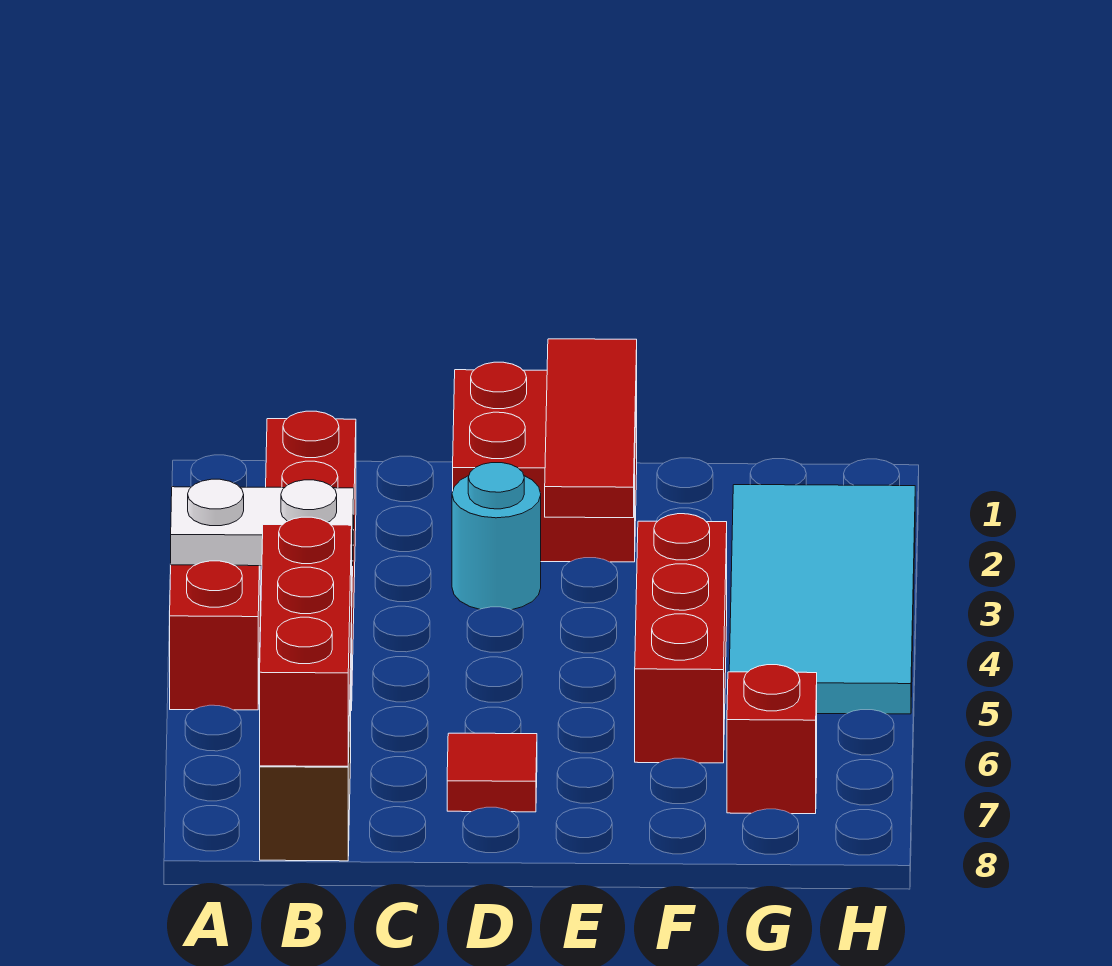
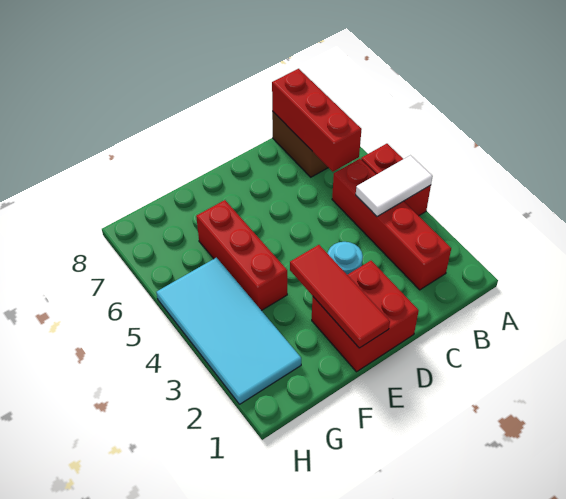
white plate A4:B4 level 2 -> white tile A4:B4 level 2
red tile D7 level 1 -> none
red brick G7 level 1 -> none

